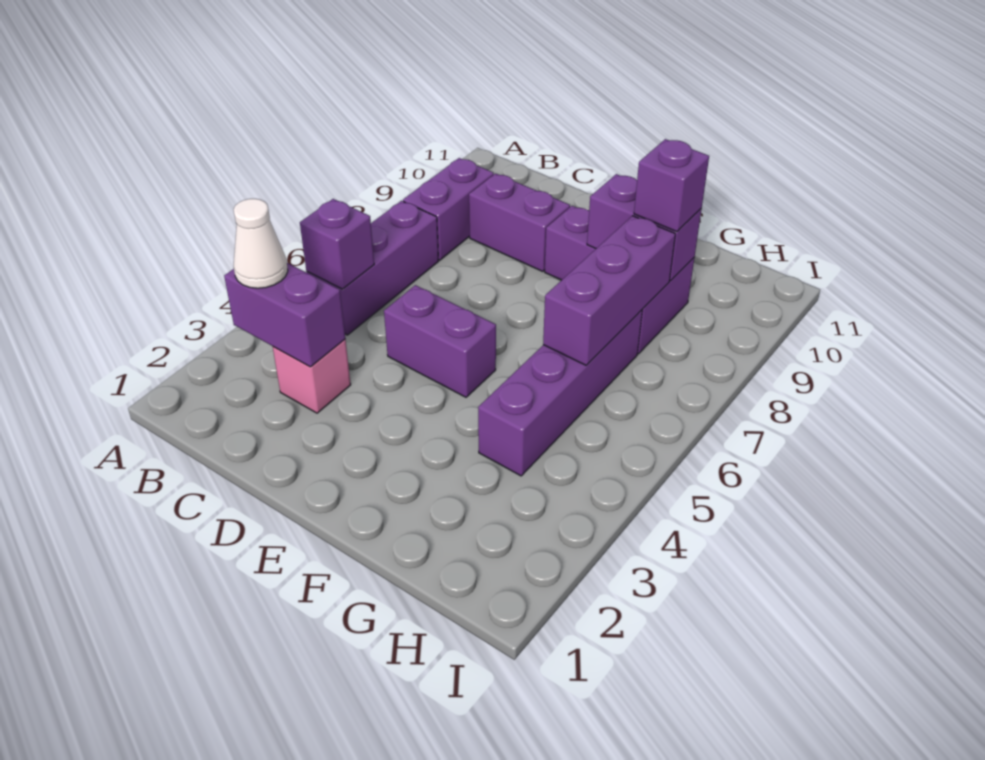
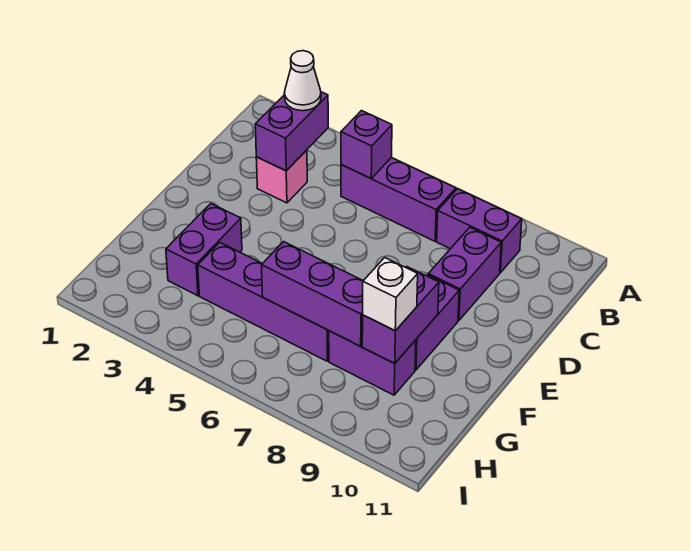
purple brick D5:E5 level 1 -> purple brick F3:G3 level 1
purple brick G9 level 3 -> white brick G9 level 3

